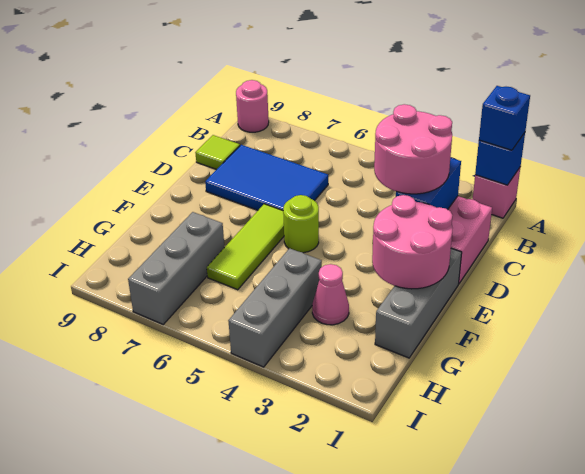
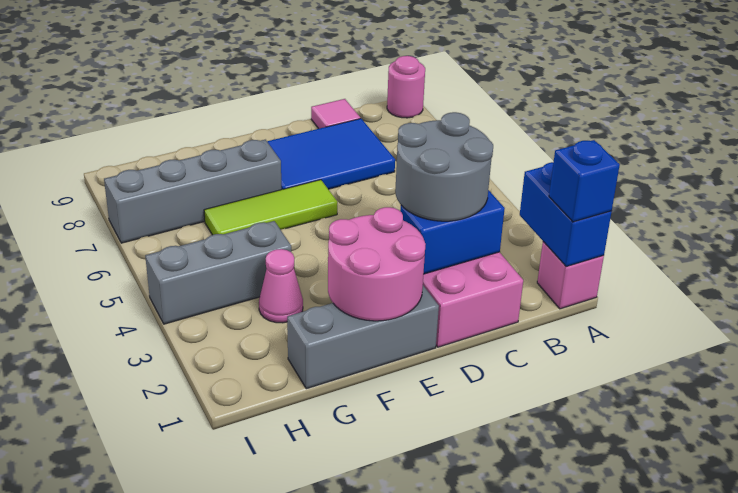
blue brick A1 level 2 -> blue brick A1:A2 level 2
pink round brick C2:D3 level 3 -> grey round brick C2:D3 level 3
blue tile C6:D8 level 1 -> blue tile C7:E8 level 1
lime tile C9 level 1 -> pink tile C9 level 1
lime round brick E5 level 1 -> none
grey brick G7:I7 level 1 -> grey brick F7:I7 level 1

